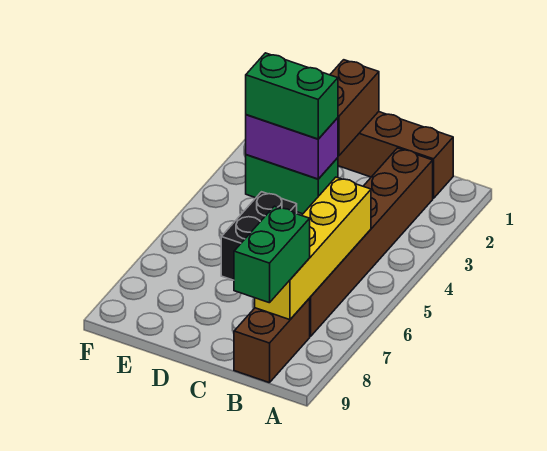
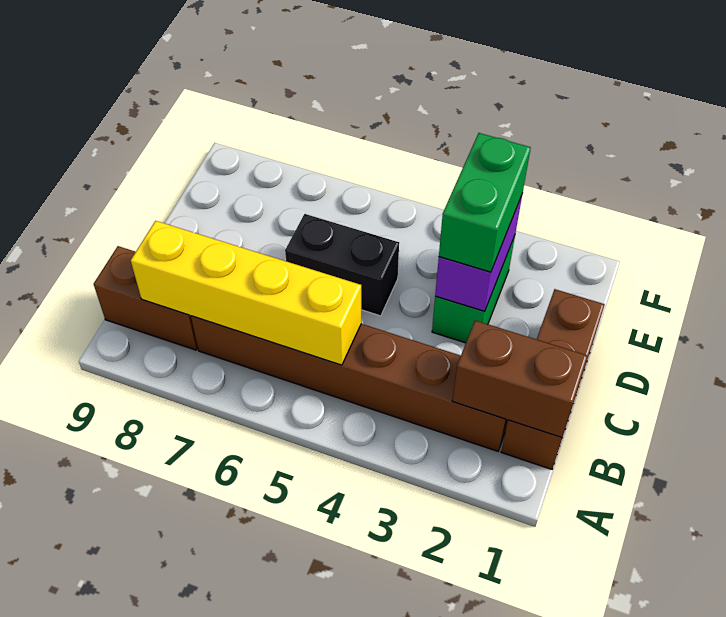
green brick B8:B9 level 3 -> none
brown brick D1:D2 level 2 -> brown brick B1:B2 level 2

